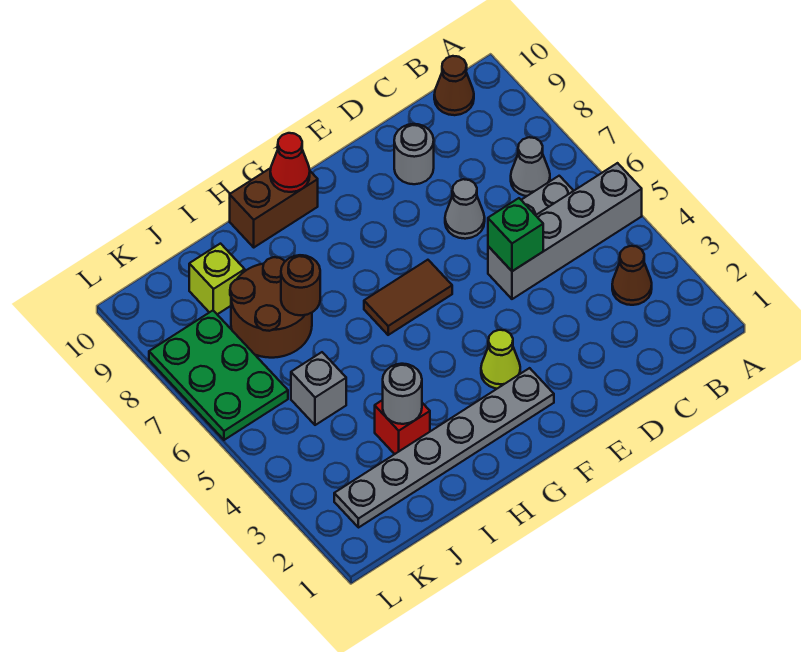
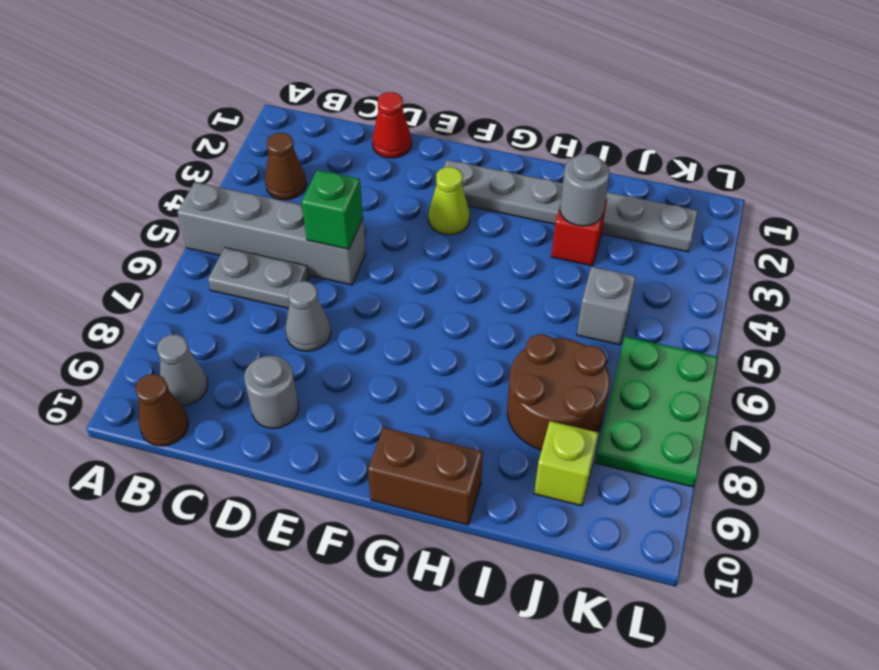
grey cone B7 level 1 -> grey cone B9 level 1
brown tile F6:G6 level 1 -> none
red cone G10 level 2 -> red cone D1 level 1
brown round brick I7 level 2 -> none

